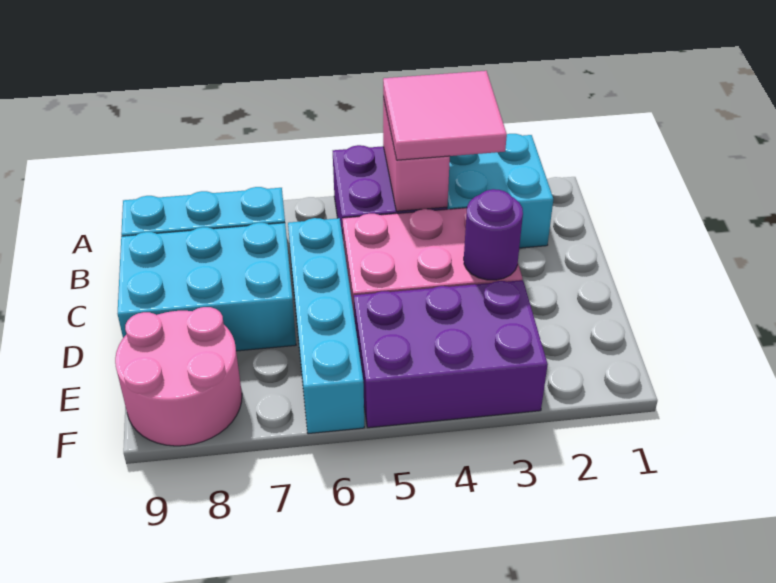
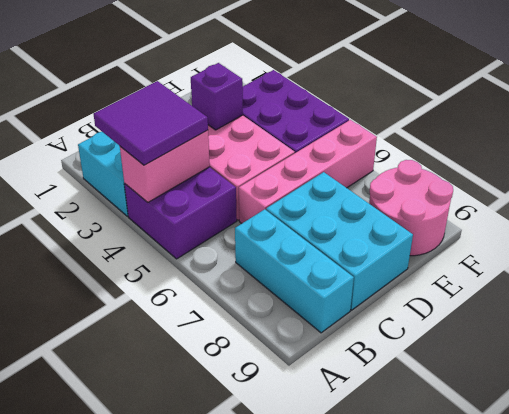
pink tile A3:B4 level 3 -> purple tile A3:B4 level 3
cyan brick C6:F6 level 1 -> pink brick C6:F6 level 1
purple round brick D3 level 2 -> purple brick D3 level 2

